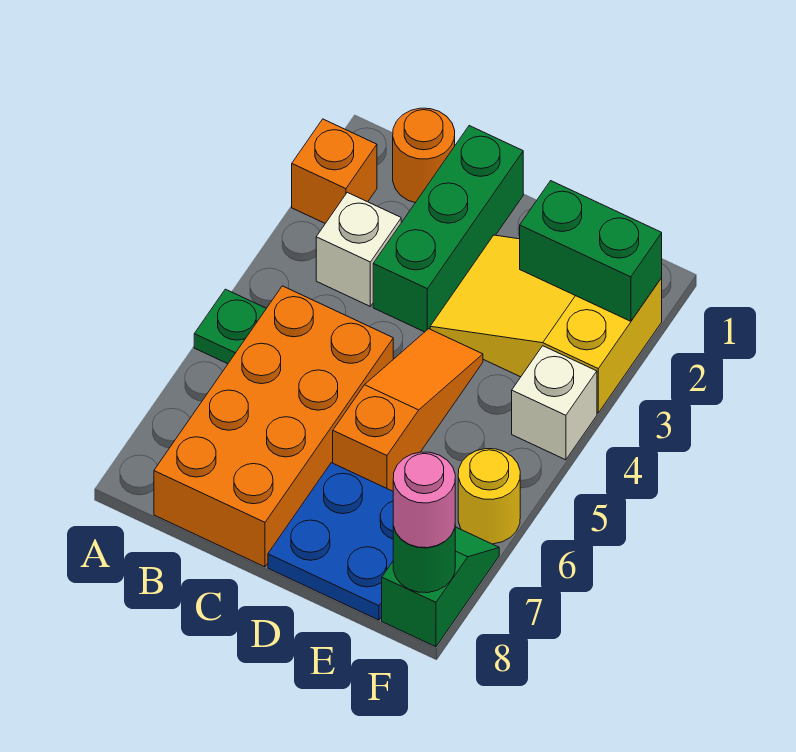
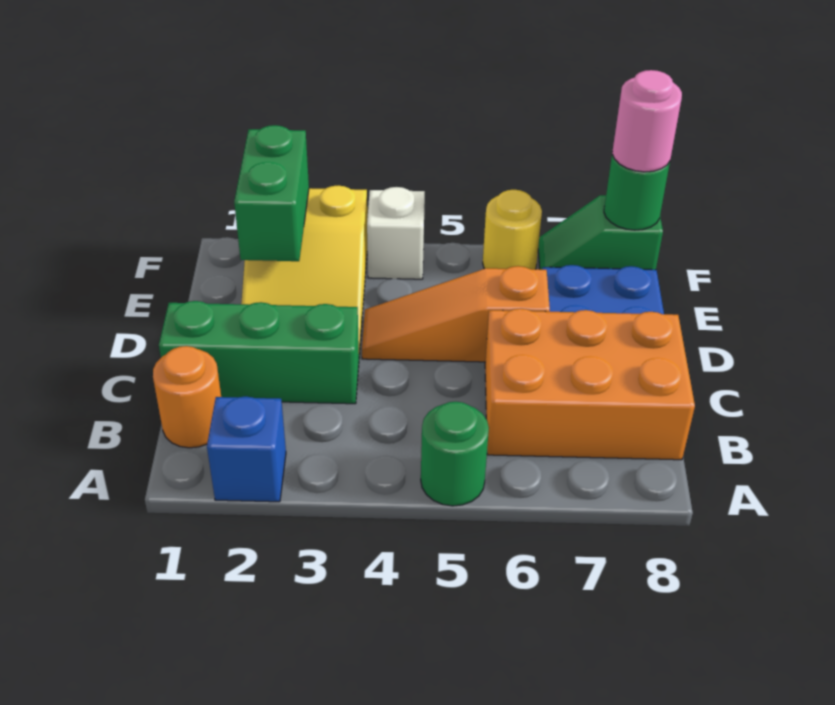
orange brick A2 level 1 -> blue brick A2 level 1
green plate A5 level 1 -> green round brick A5 level 1
white brick B3 level 1 -> none
orange brick B5:C8 level 1 -> orange brick B6:C8 level 1

